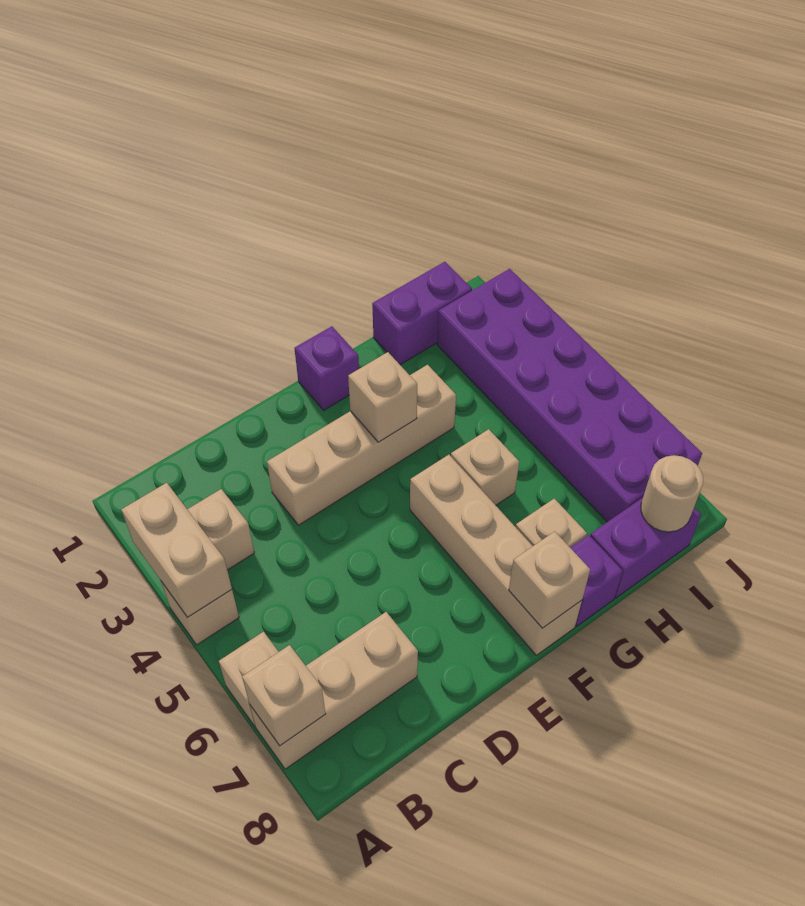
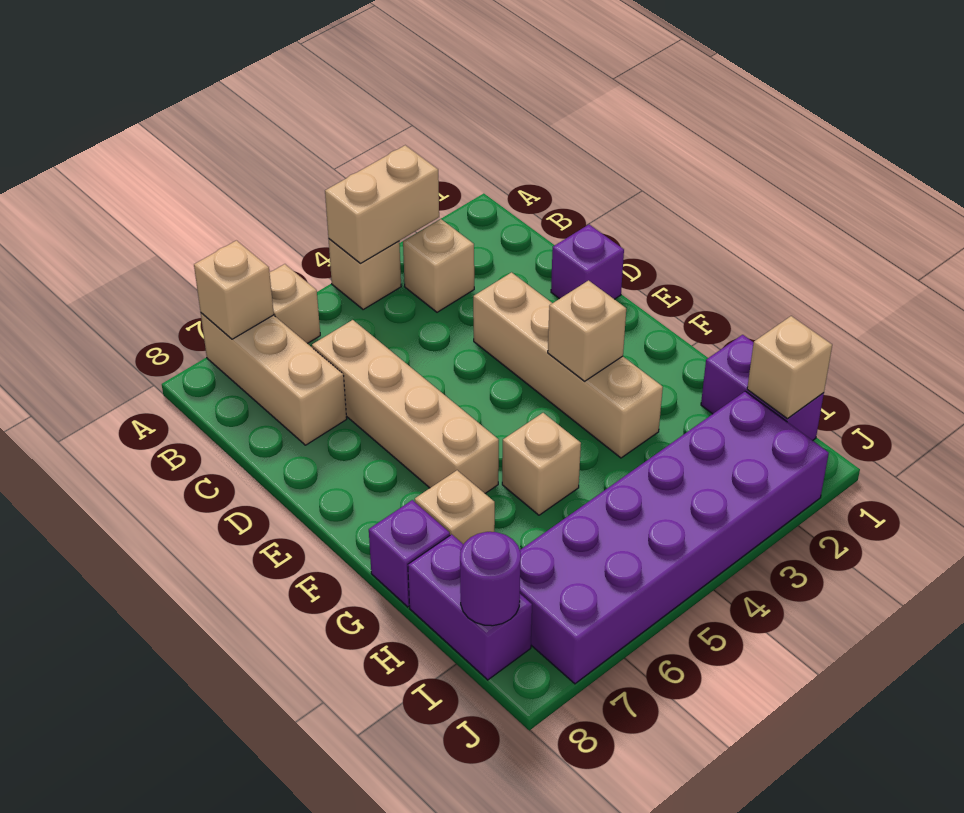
purple brick F1 level 1 -> purple brick D1 level 1
tan brick F5:F8 level 1 -> tan brick C6:F6 level 1
tan brick F8 level 2 -> tan brick I1 level 2
tan round brick I8 level 2 -> purple round brick I8 level 2

